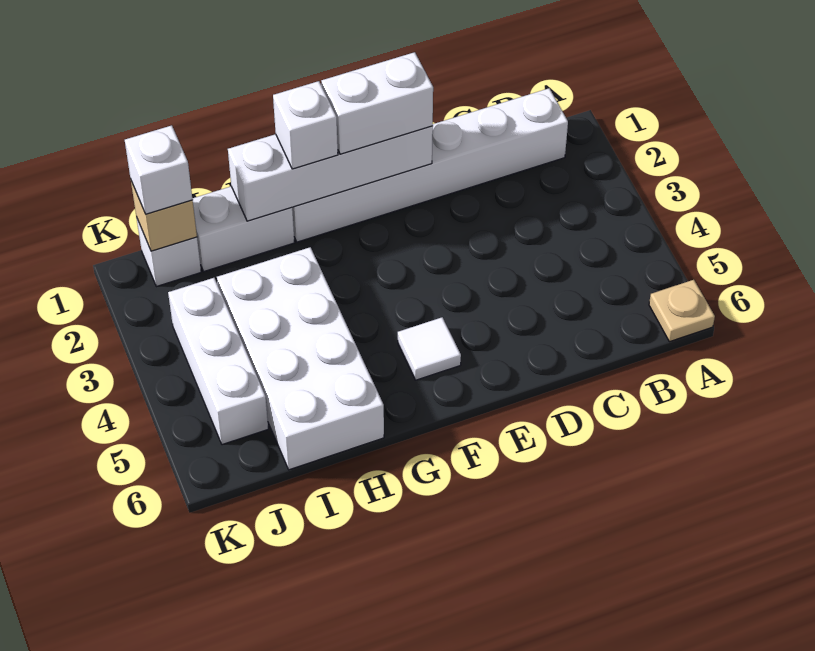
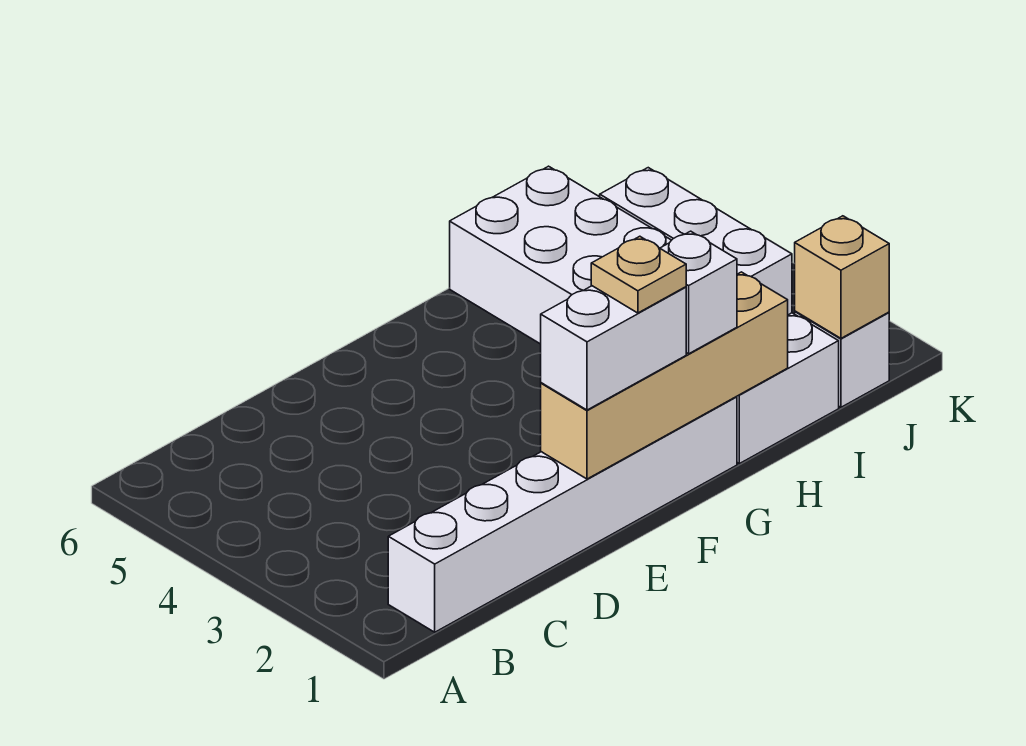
tan plate A6 level 1 -> tan plate F1 level 4
white brick E1:H1 level 2 -> tan brick E1:H1 level 2
white tile F5 level 1 -> none
white brick J1 level 3 -> none

